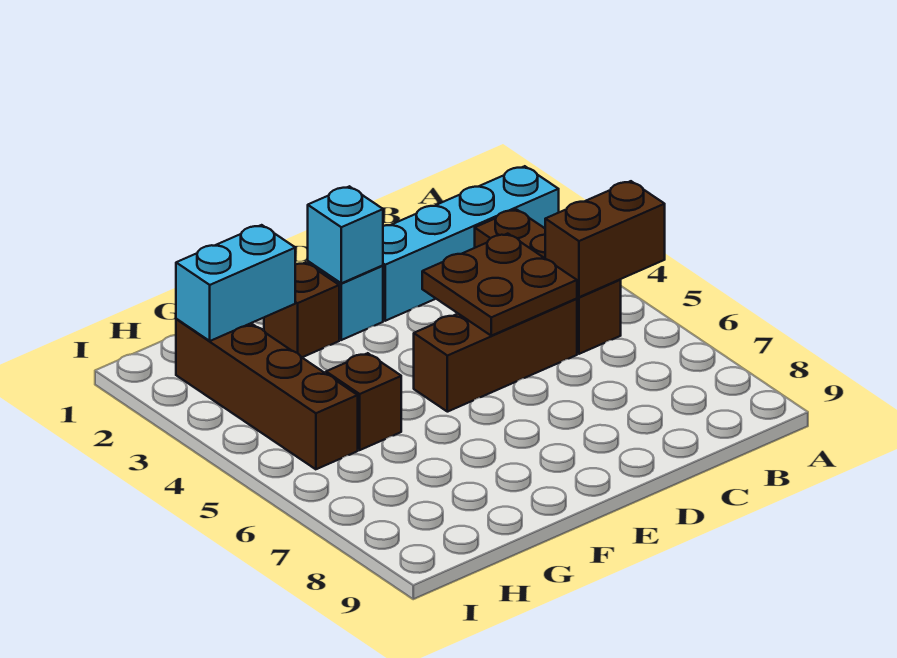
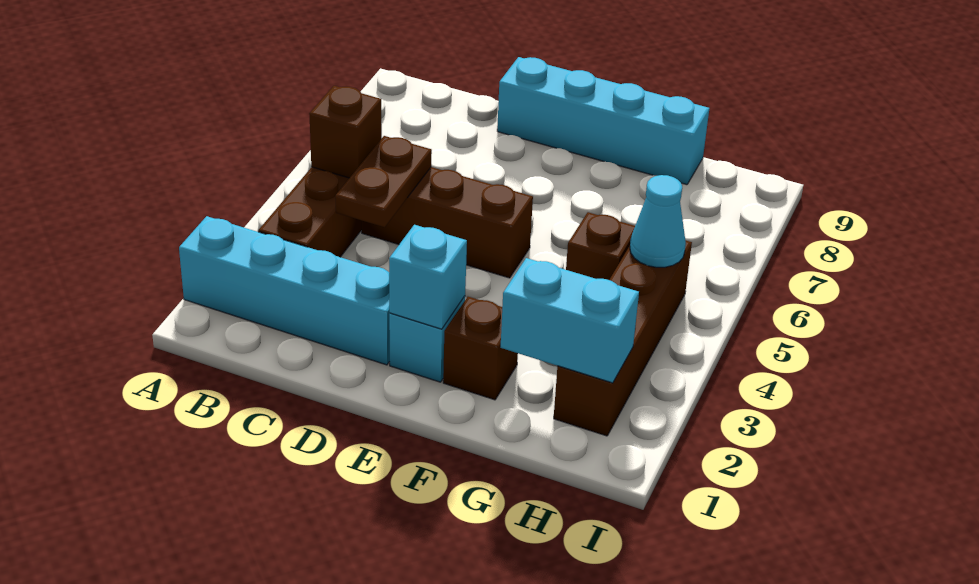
brown brick A5:B5 level 2 -> brown brick B5 level 2
brown plate C4:D5 level 2 -> brown plate C4:C5 level 2
none -> cyan brick D9:G9 level 1
none -> cyan cone H5 level 2

